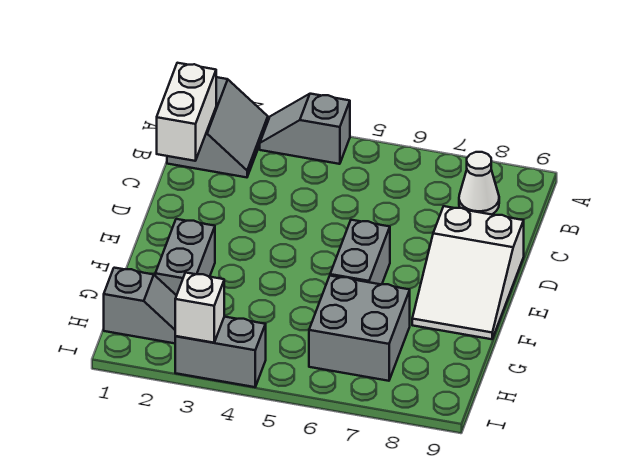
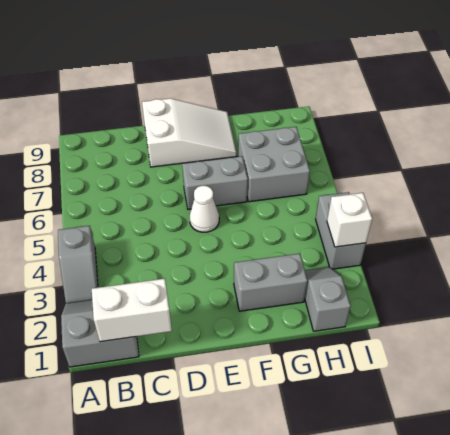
white cone B8 level 1 -> white cone E5 level 1

